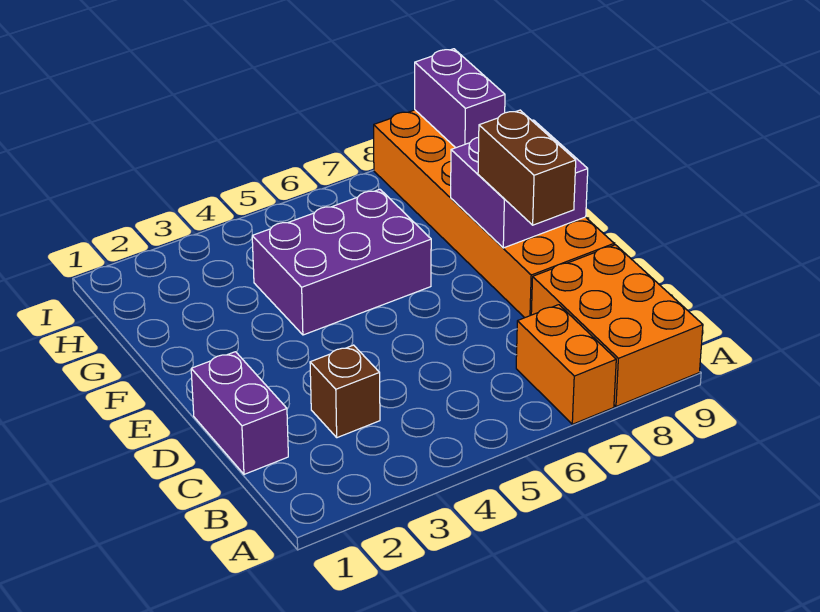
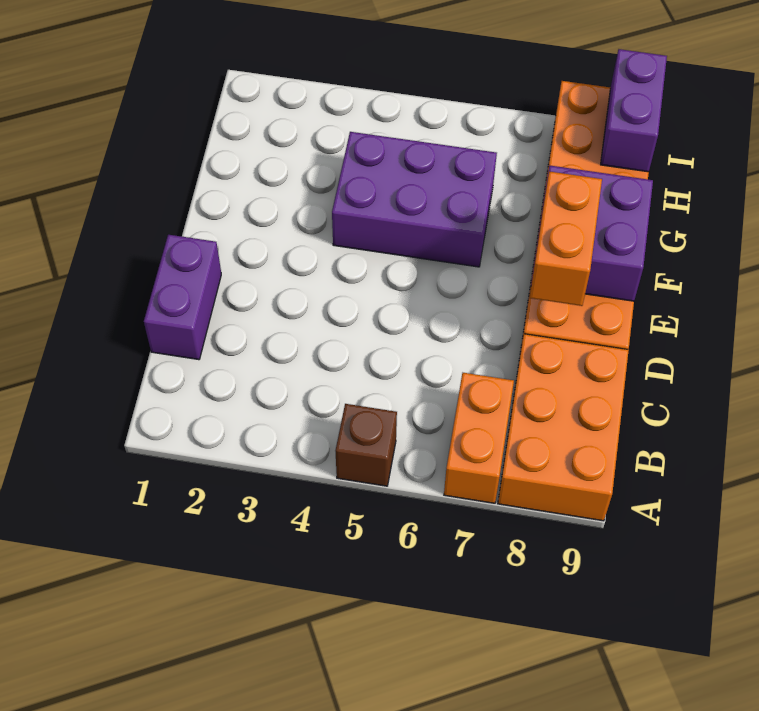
brown brick C3 level 1 -> brown brick A5 level 1
brown brick D8:E8 level 3 -> orange brick D8:E8 level 3

